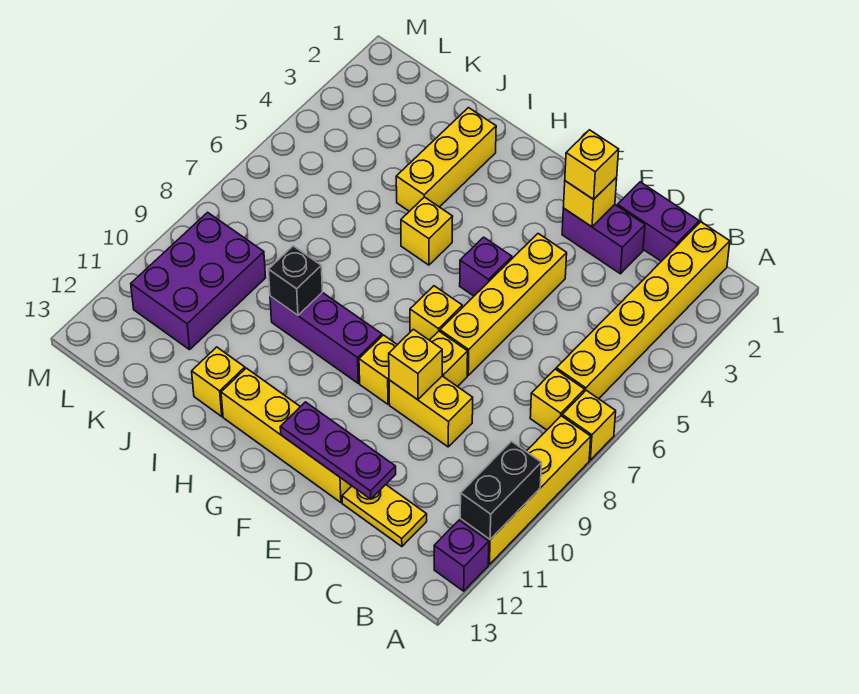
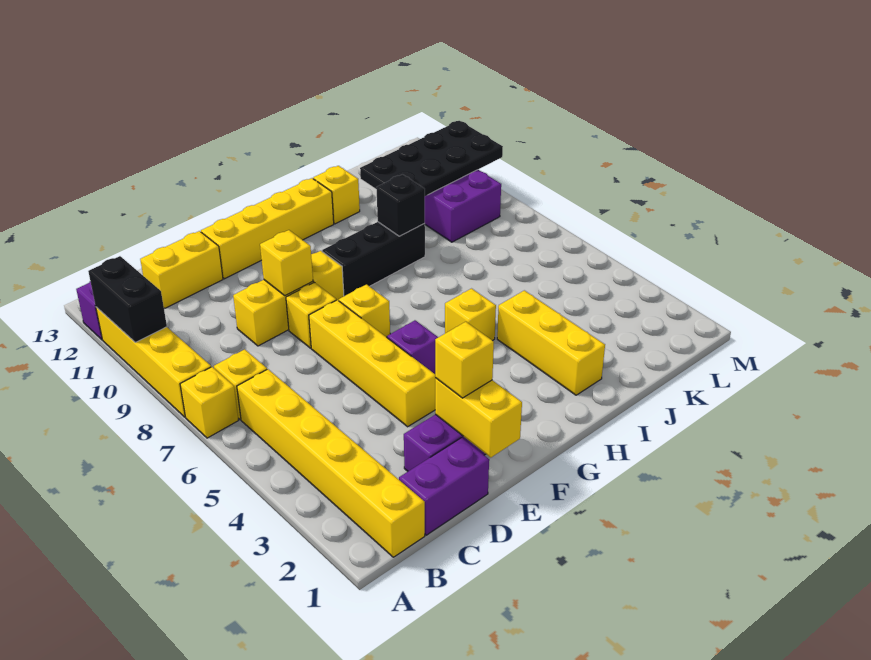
yellow plate C12:D12 level 1 -> yellow brick C12:D12 level 1
purple plate D12:F12 level 2 -> none
yellow brick E2 level 2 -> yellow brick E1:E2 level 2
purple brick G9:I9 level 1 -> black brick G9:I9 level 1
none -> black plate J10:M11 level 2

